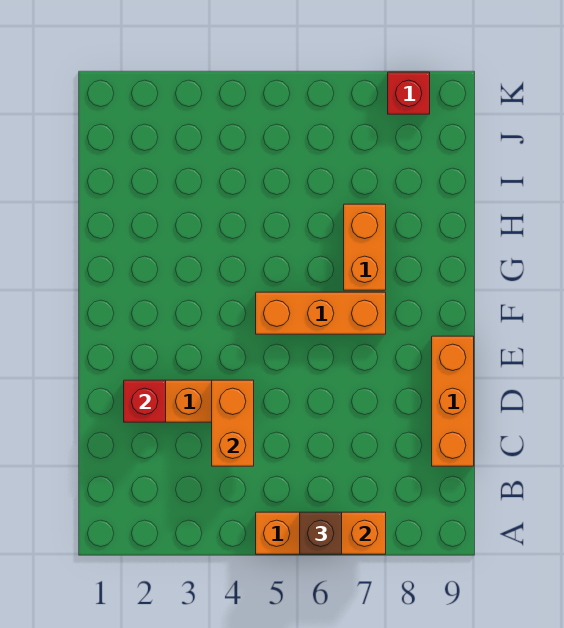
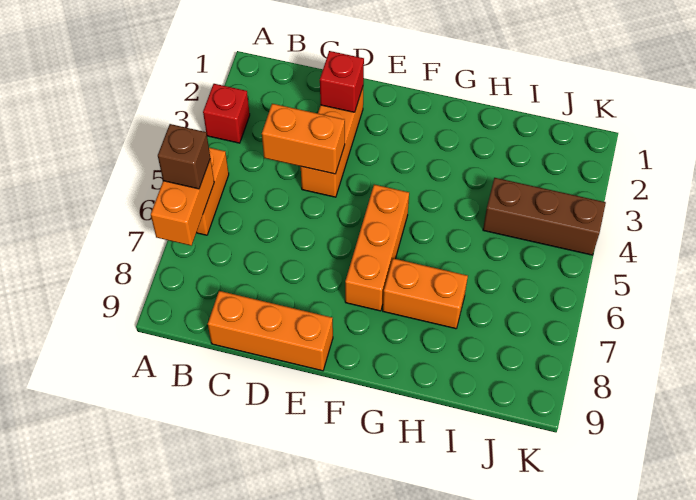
none -> brown brick I4:K4 level 1
red brick K8 level 1 -> red brick A3 level 1

